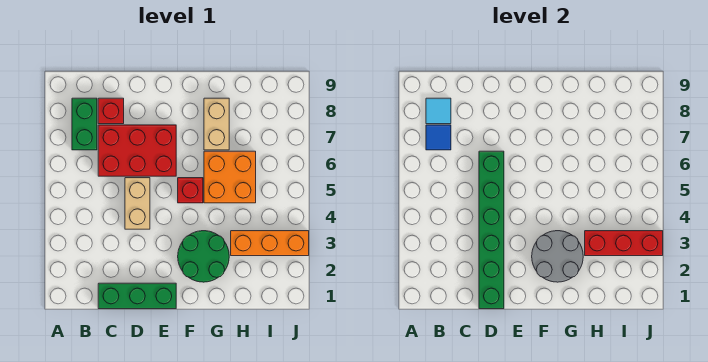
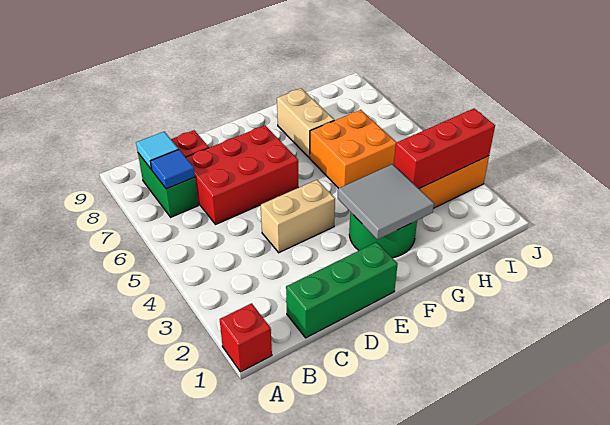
green brick D1:D6 level 2 -> none
tan brick D4:D5 level 1 -> tan brick D4:E4 level 1
grey round brick F2:G3 level 2 -> grey tile F2:G3 level 2
red brick F5 level 1 -> red brick A1 level 1

